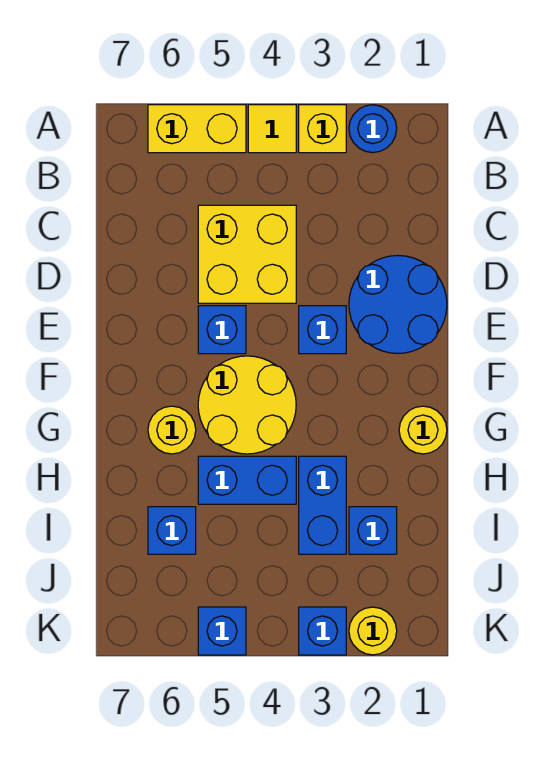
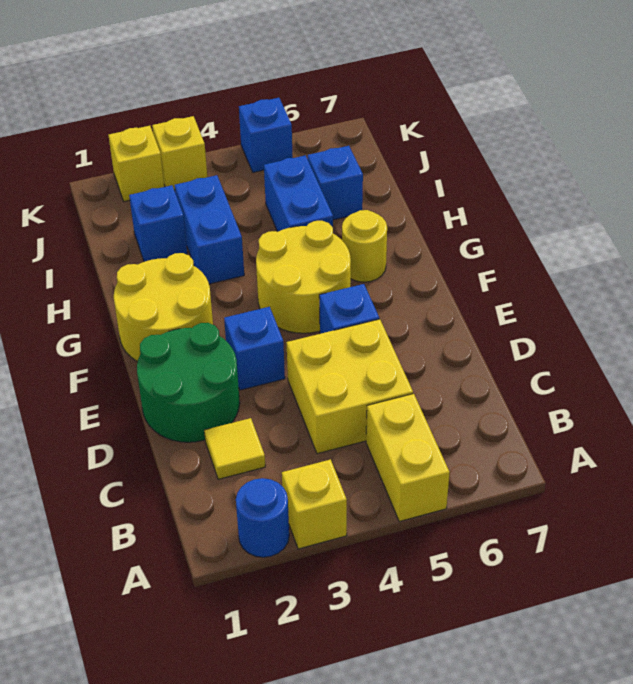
yellow tile A4 level 1 -> yellow tile C2 level 1
yellow brick A5:A6 level 1 -> yellow brick A5:B5 level 1
blue round brick D1:E2 level 1 -> green round brick D1:E2 level 1
yellow round brick G1 level 1 -> yellow round brick F1:G2 level 1
blue brick H4:H5 level 1 -> blue brick H5:I5 level 1
yellow round brick K2 level 1 -> yellow brick K2 level 1
blue brick K3 level 1 -> yellow brick K3 level 1

